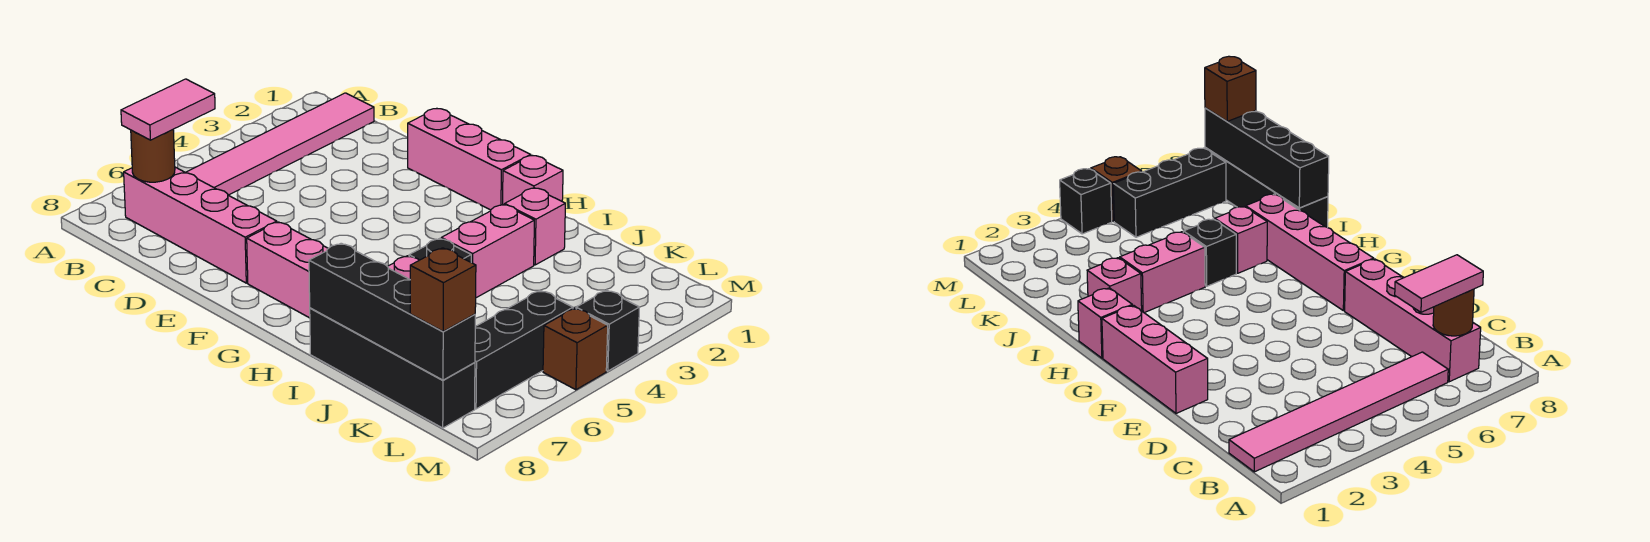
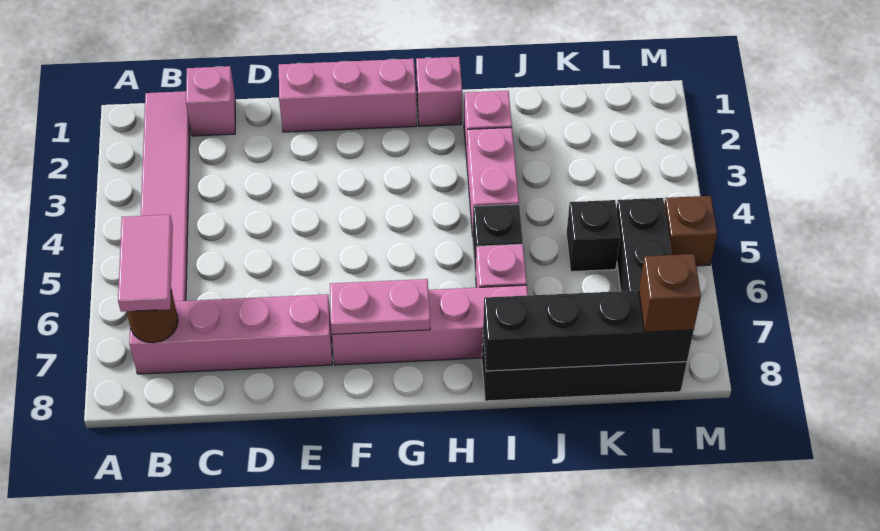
none -> pink brick C1 level 1
none -> pink plate F7:G7 level 2
black brick M4 level 1 -> black brick K5 level 1

